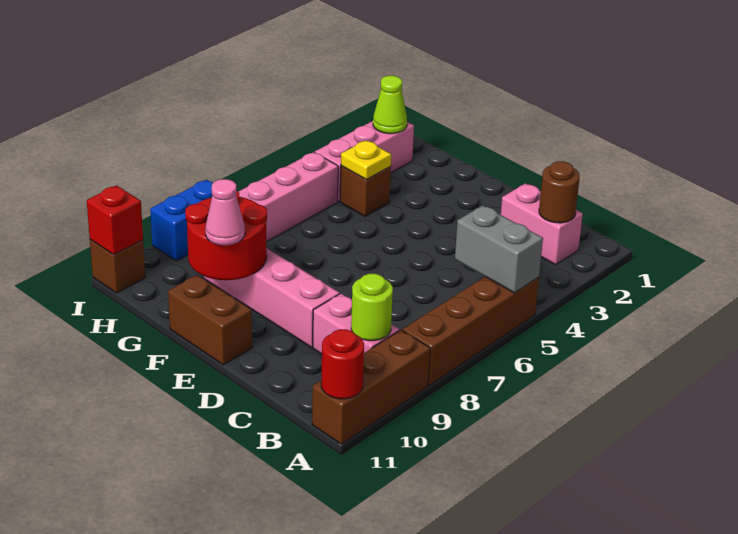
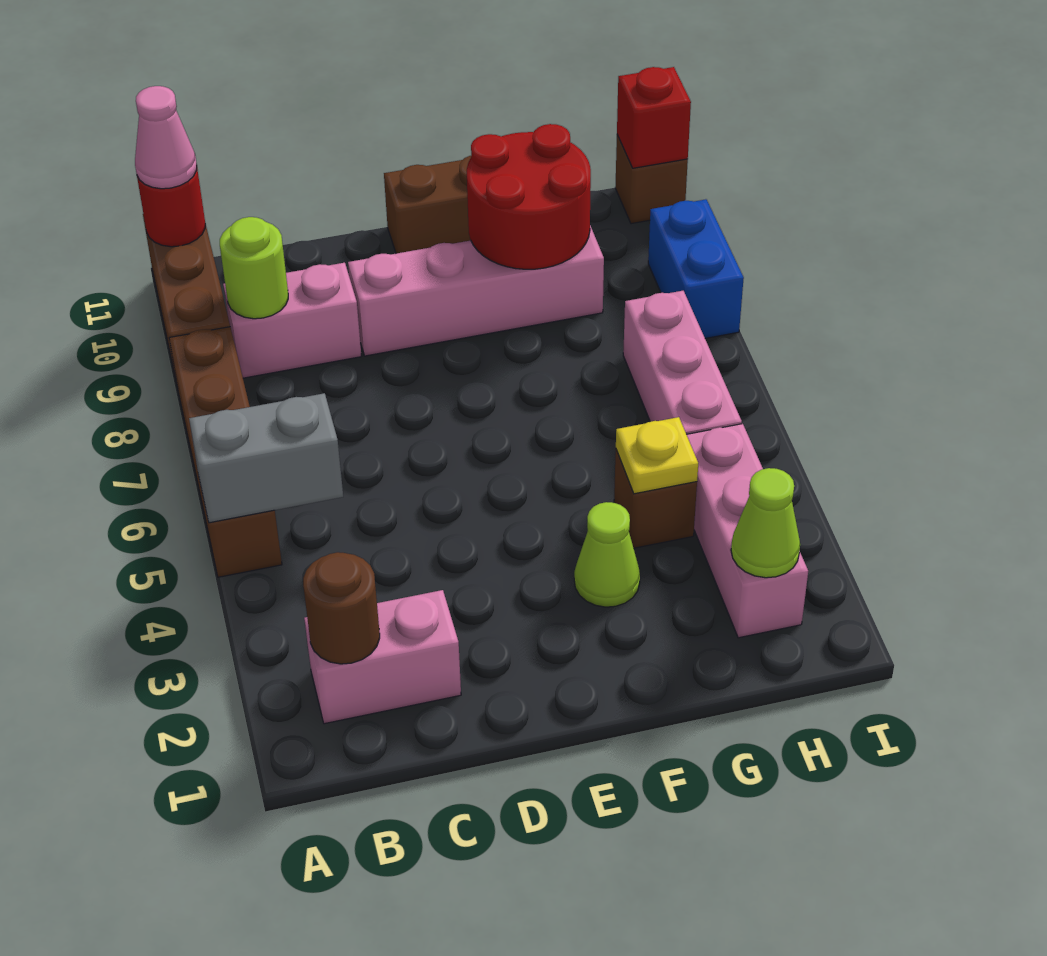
none -> lime cone F3 level 1
pink cone F10 level 3 -> pink cone A11 level 3

